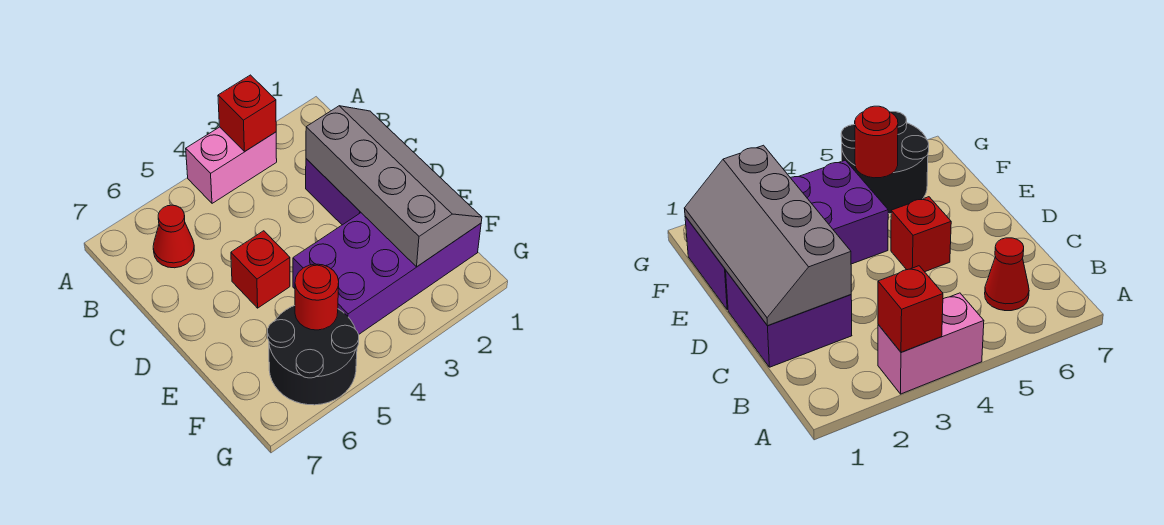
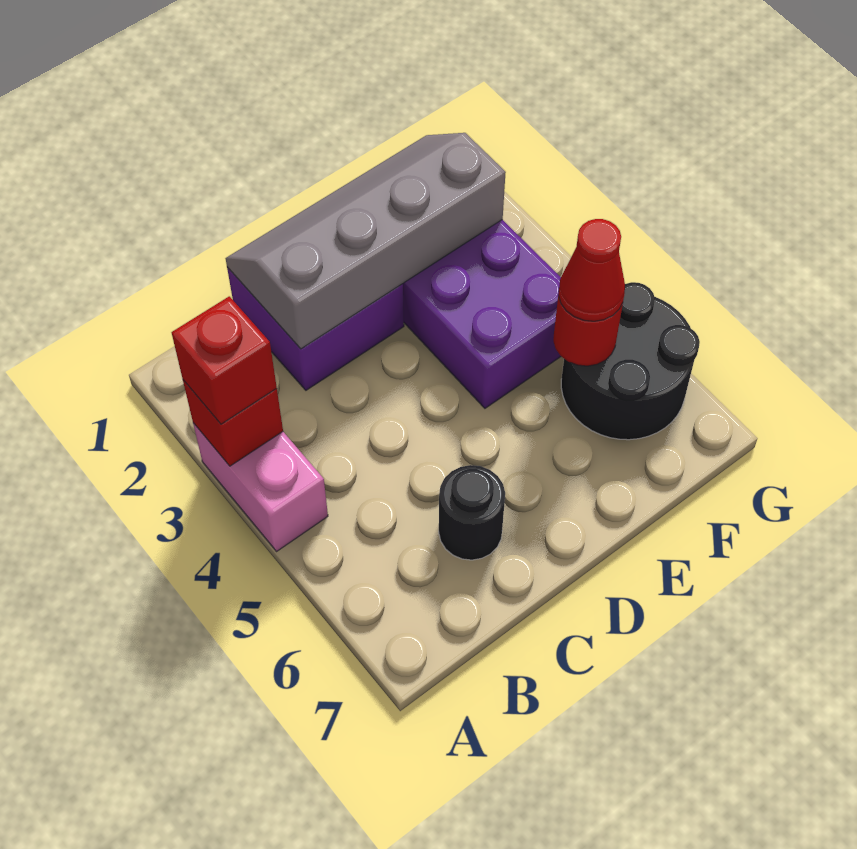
red cone B6 level 1 -> red cone F5 level 3
none -> black round brick C6 level 1
red brick D5 level 1 -> red brick A3 level 3

